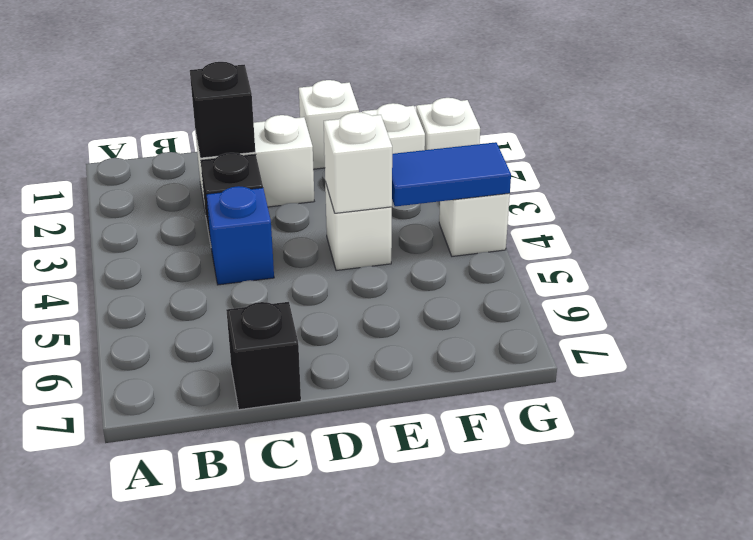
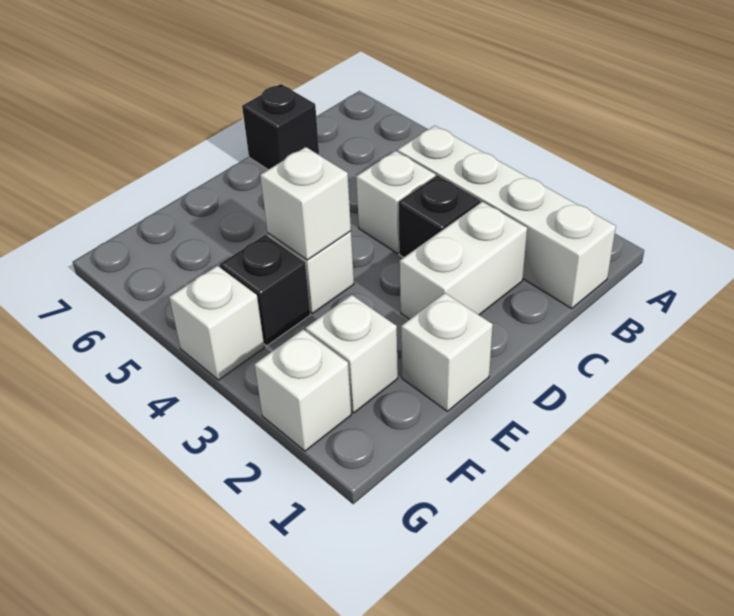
none -> white brick B1:B4 level 1
black brick C2 level 2 -> black brick F4 level 1
blue brick C4 level 1 -> white brick C4 level 1
blue tile F4:G4 level 2 -> none

